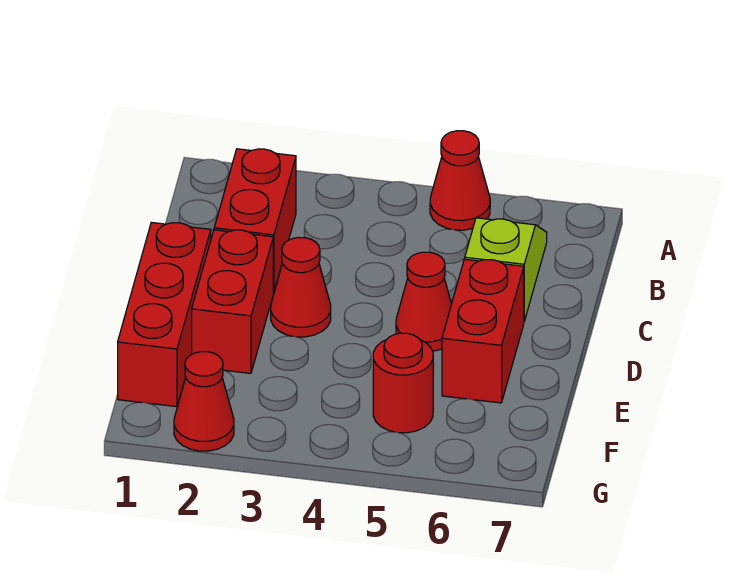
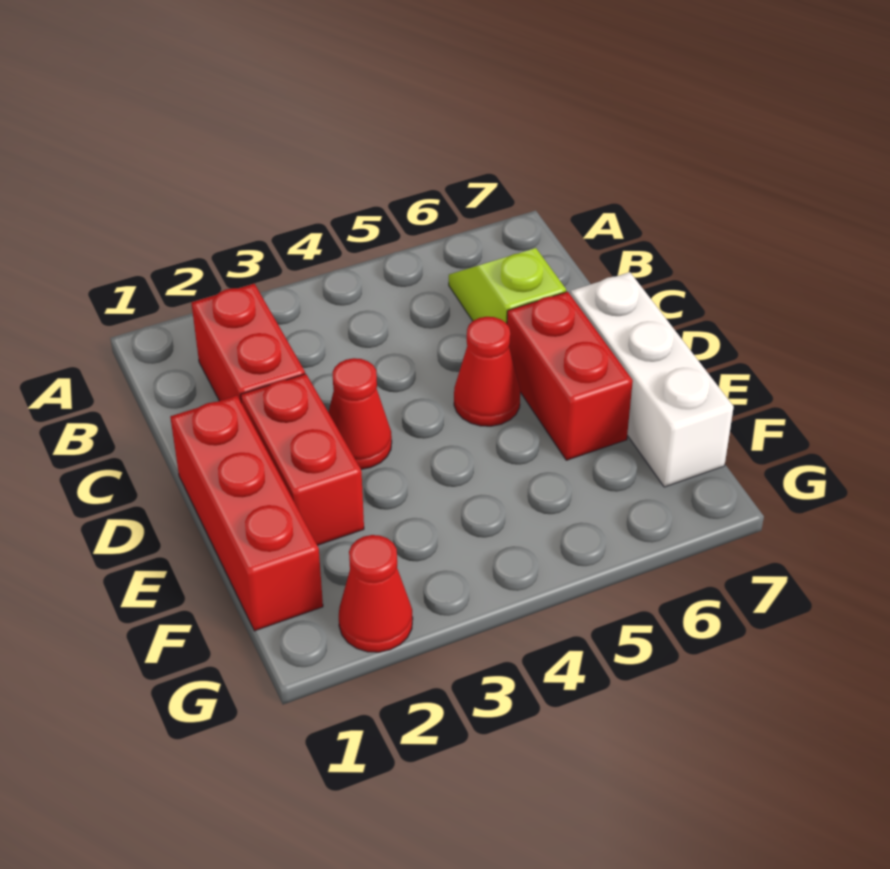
red cone A5 level 1 -> none
none -> white brick D7:F7 level 1
red round brick F5 level 1 -> none

